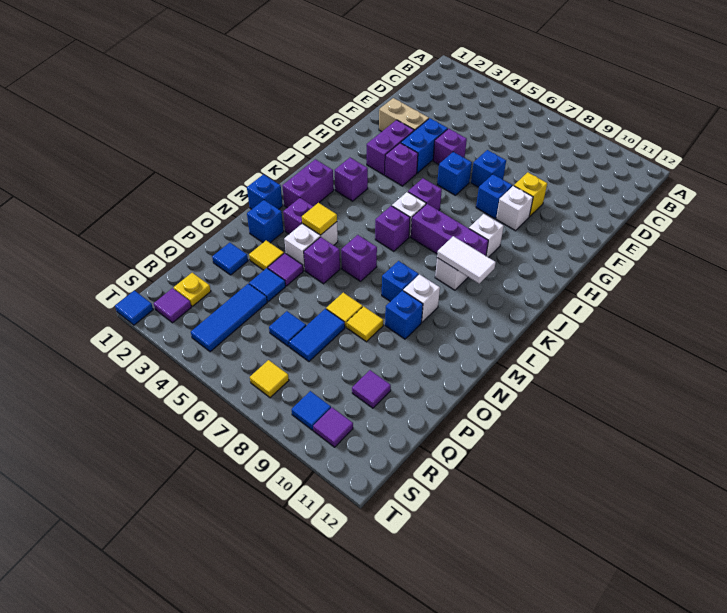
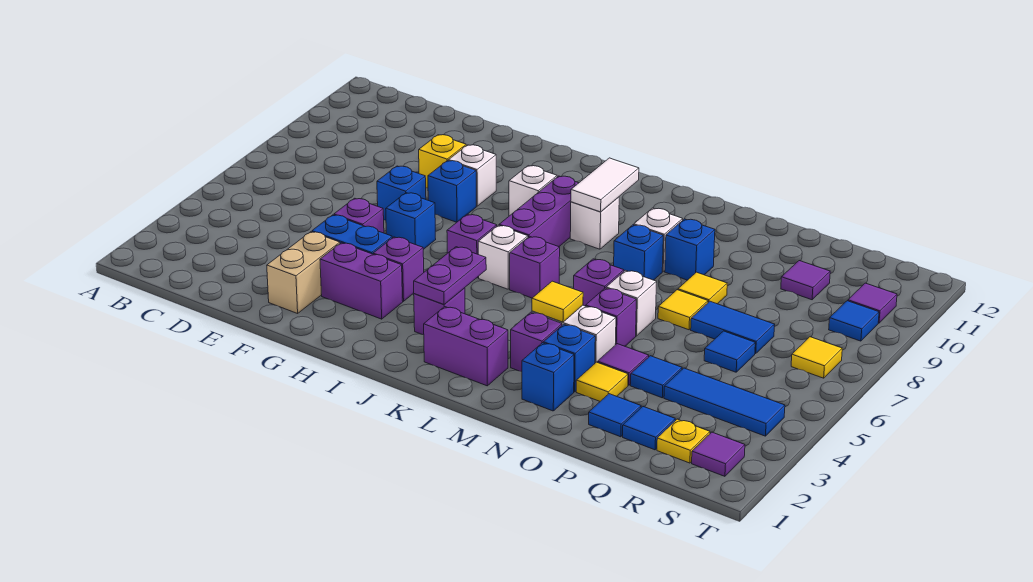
none -> purple plate J3:J4 level 2
blue brick M1 level 1 -> blue brick N3 level 1
none -> white brick N6 level 1
blue tile T1 level 1 -> blue tile Q2 level 1

